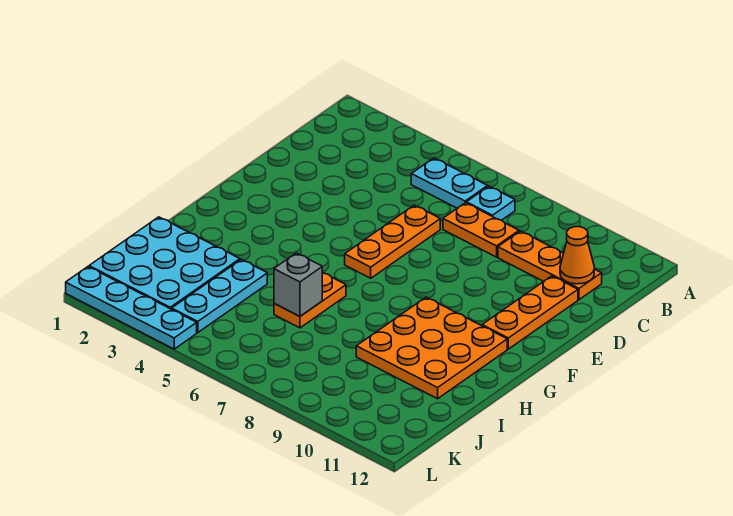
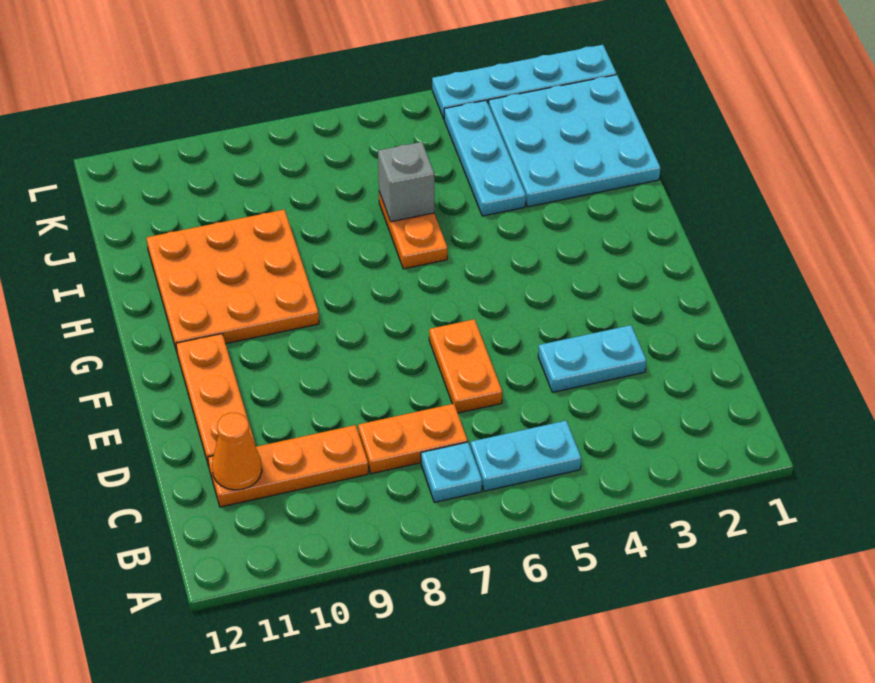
none -> cyan plate D3:D4 level 1
orange plate D6:F6 level 1 -> orange plate D6:E6 level 1

